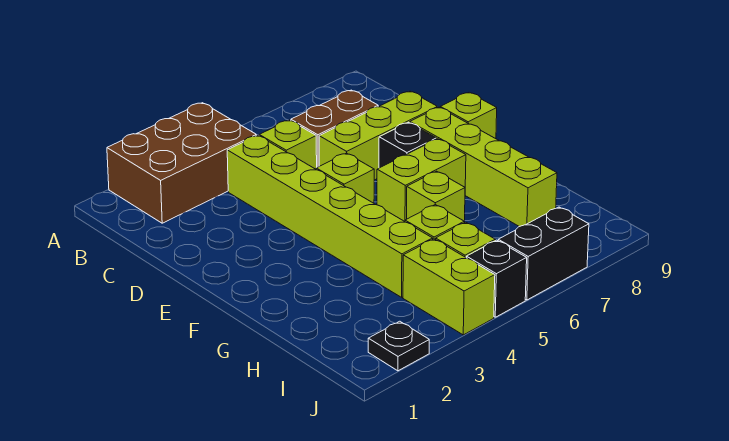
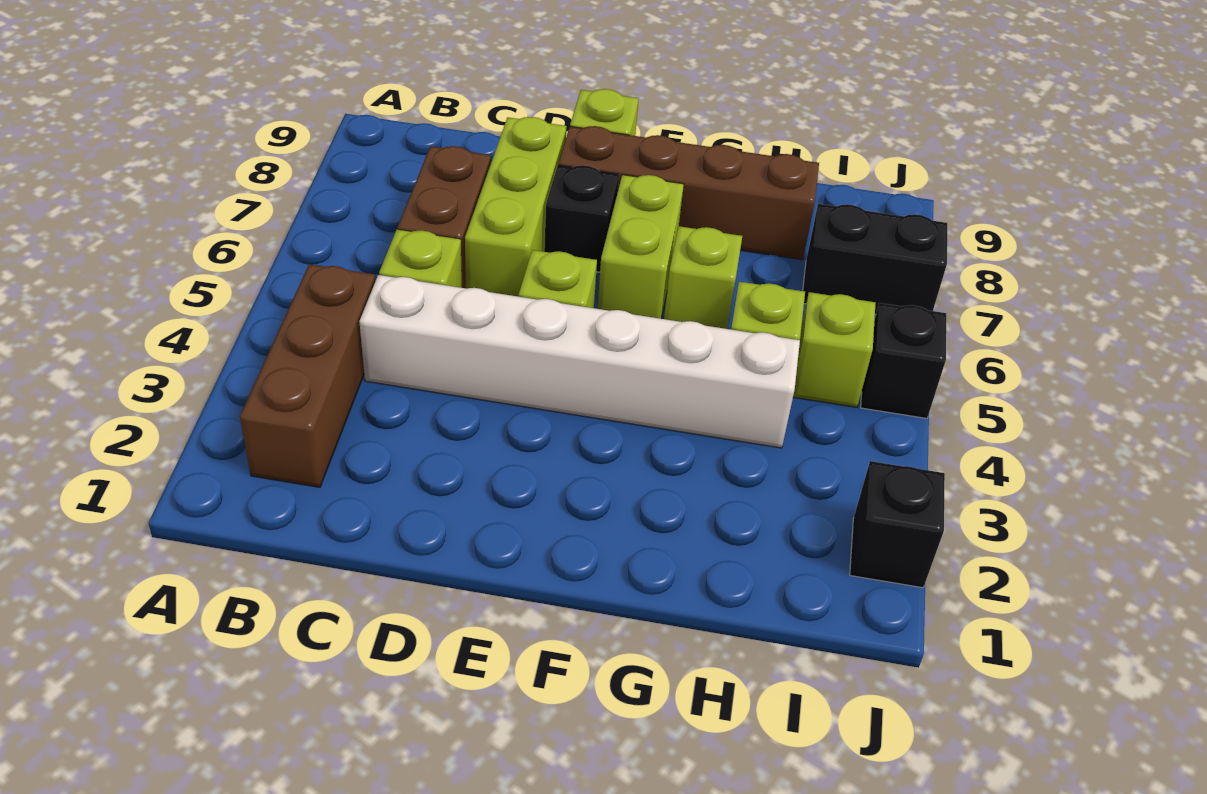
brown brick A2:B4 level 1 -> brown brick B2:B4 level 1
lime brick C4:H4 level 1 -> white brick C4:H4 level 1
lime brick E8:H8 level 1 -> brown brick E8:H8 level 1
lime brick I4:J4 level 1 -> none
black plate J2 level 1 -> black brick J2 level 1
black brick J6:J7 level 1 -> black brick I7:J7 level 1

